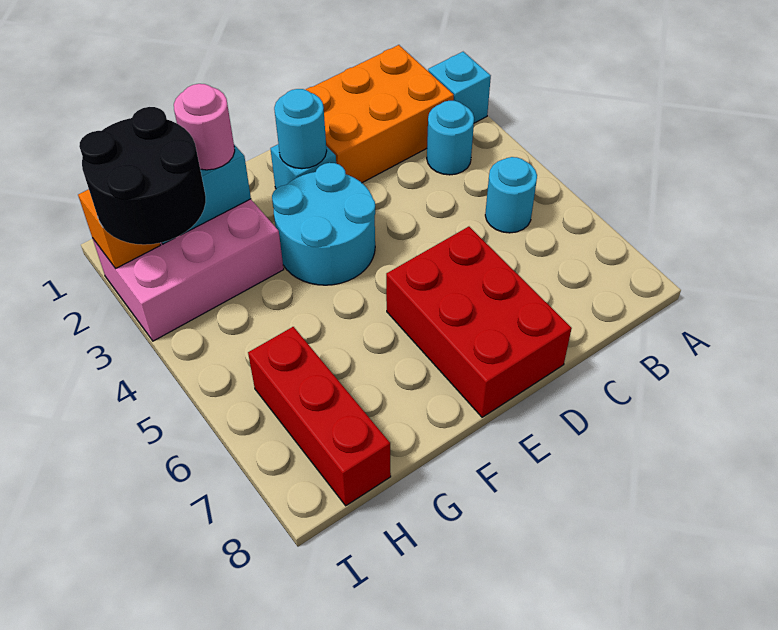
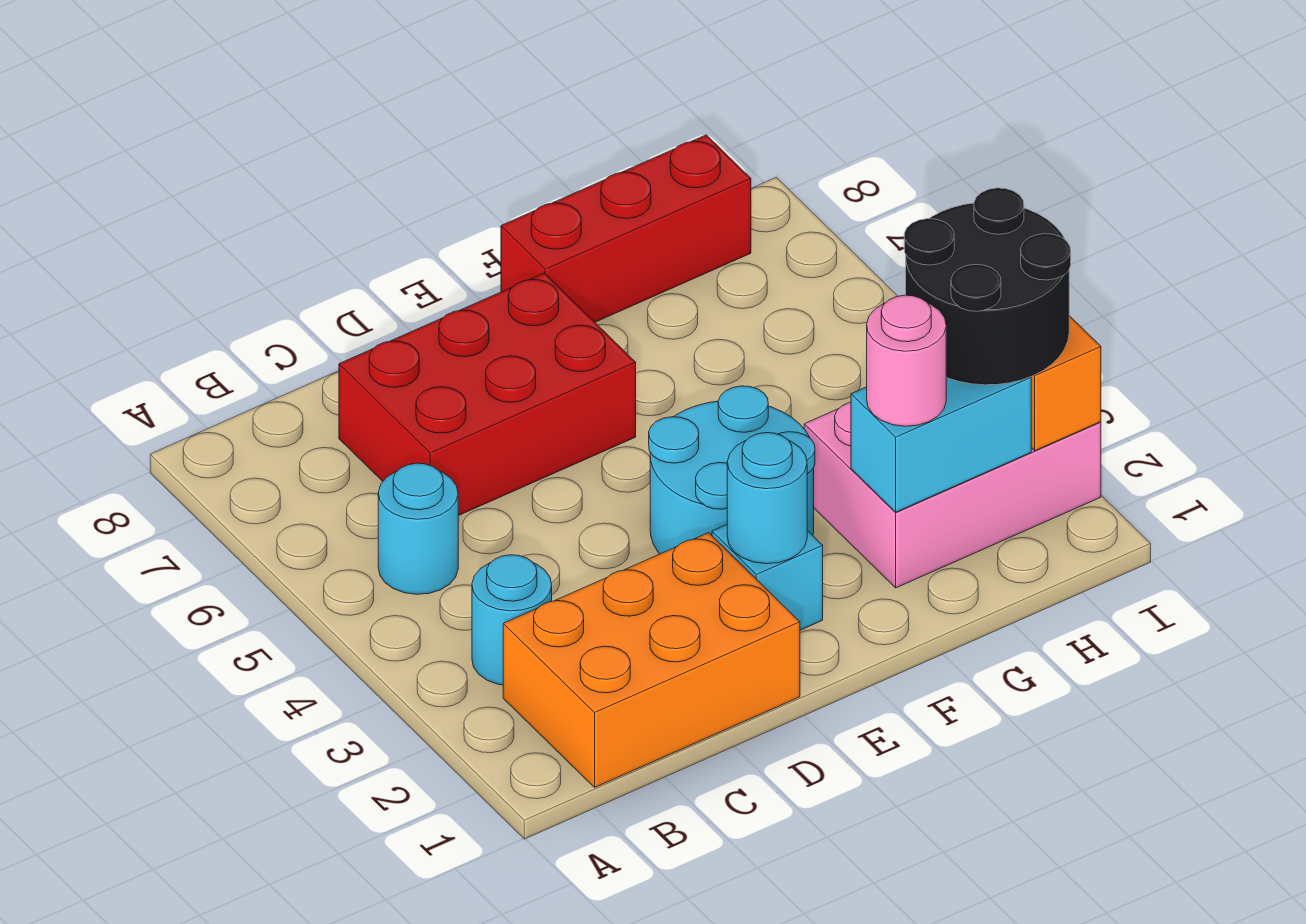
cyan brick A2 level 1 -> none
red brick D6:E8 level 1 -> red brick C6:E7 level 1
red brick H6:H8 level 1 -> red brick F8:H8 level 1

